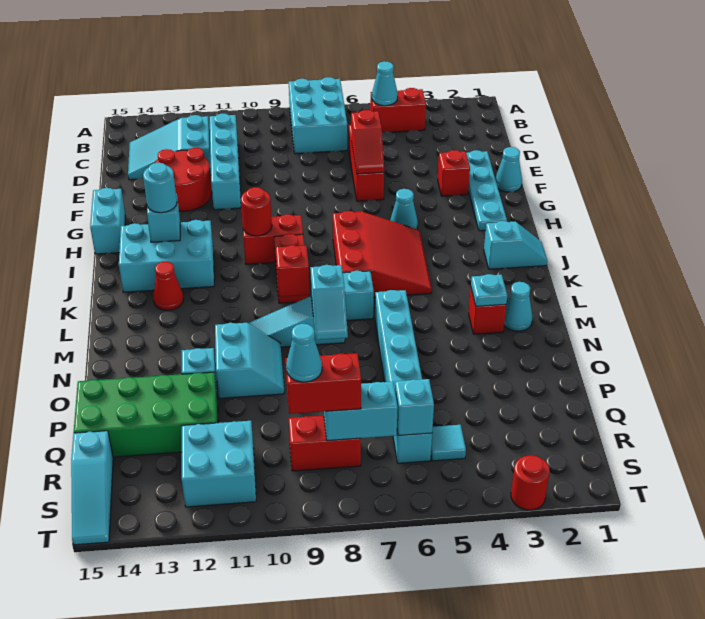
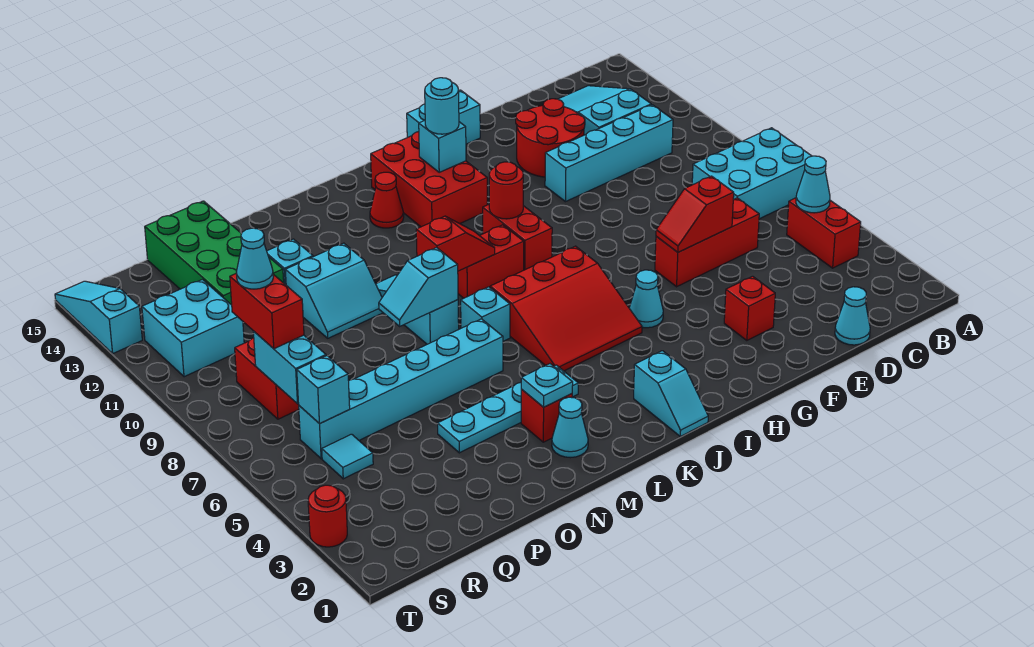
cyan plate E2:H2 level 1 -> cyan plate L4:O4 level 1
cyan cone F1 level 1 -> cyan cone D1 level 1
cyan brick I12:J14 level 1 -> red brick I12:J14 level 1
cyan slope R15:T15 level 1 top R -> cyan slope T13:T15 level 1 top 13

